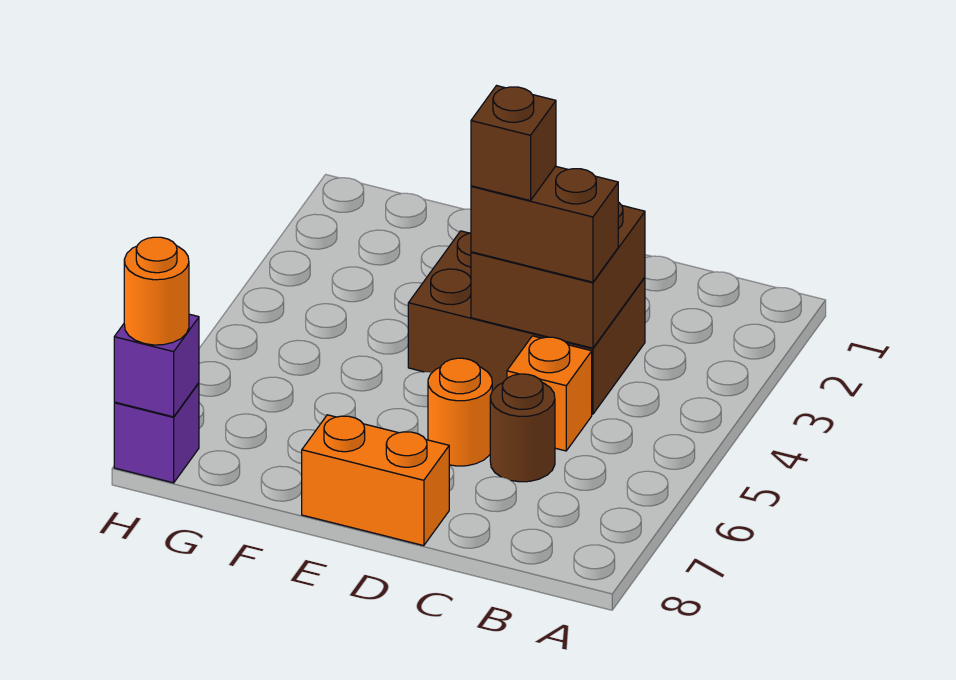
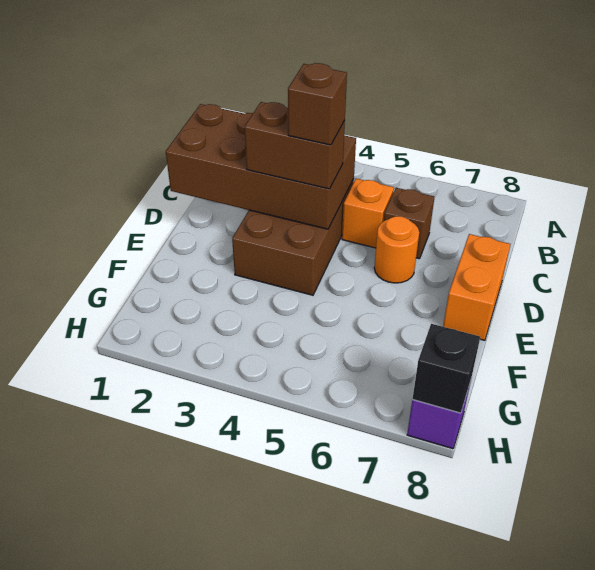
brown brick C3:D4 level 2 -> brown brick C1:D4 level 2
brown brick C4:D4 level 3 -> brown brick D3:D4 level 3
brown round brick C6 level 1 -> brown brick C6 level 1
purple brick H8 level 2 -> black brick H8 level 2
orange round brick H8 level 3 -> none

